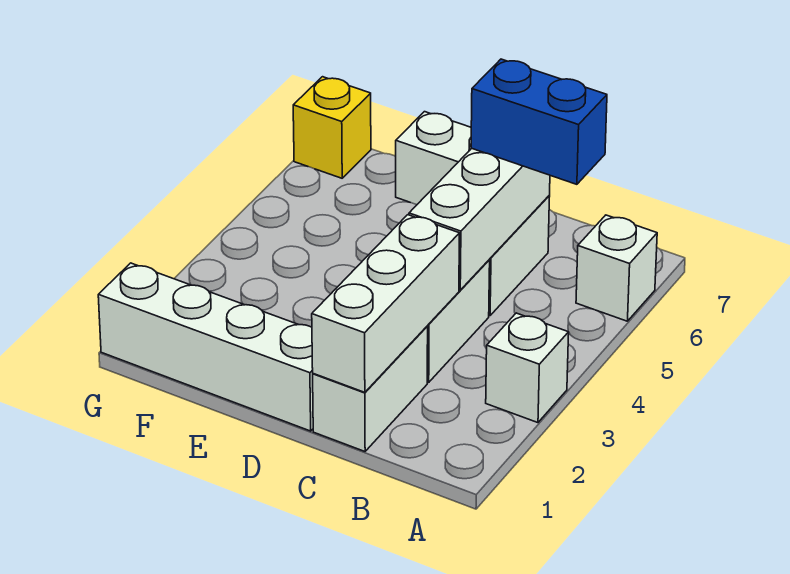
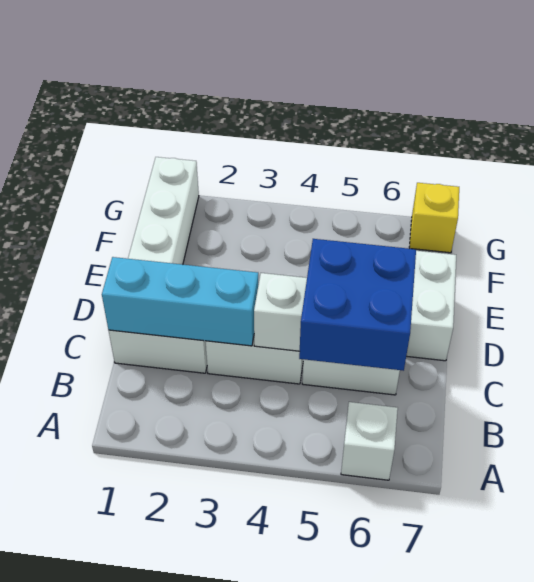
white brick A3 level 1 -> none
blue brick B6:C6 level 3 -> blue brick B5:C6 level 3
white brick C1:C3 level 2 -> cyan brick C1:C3 level 2

